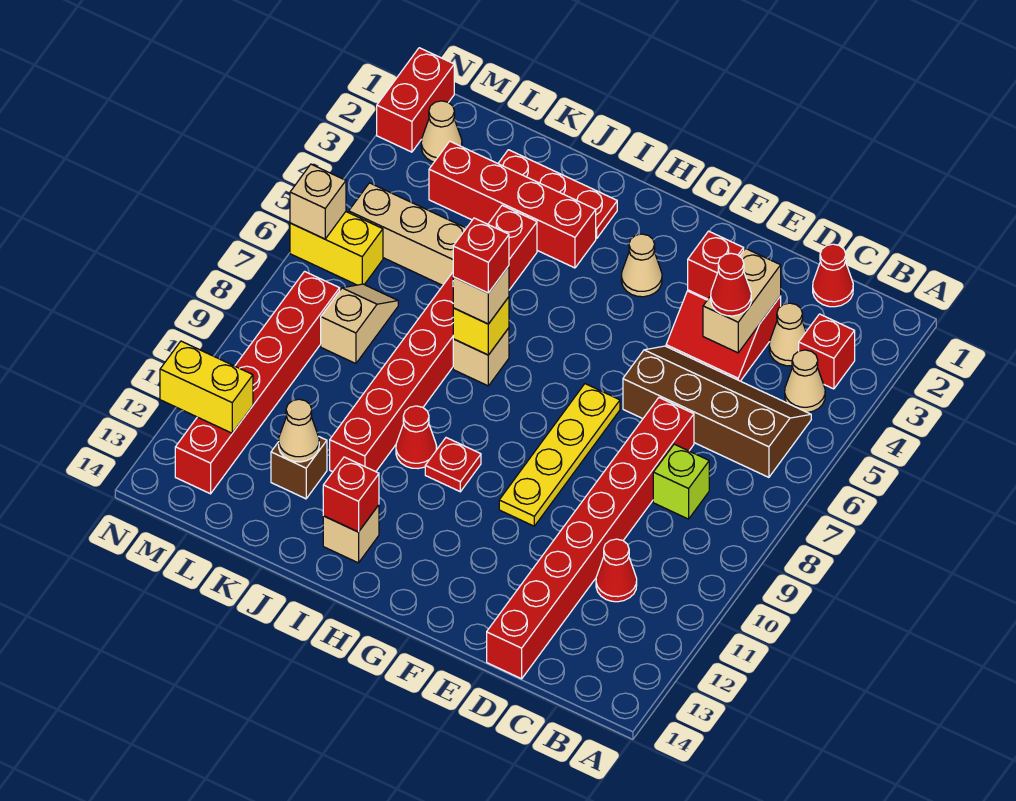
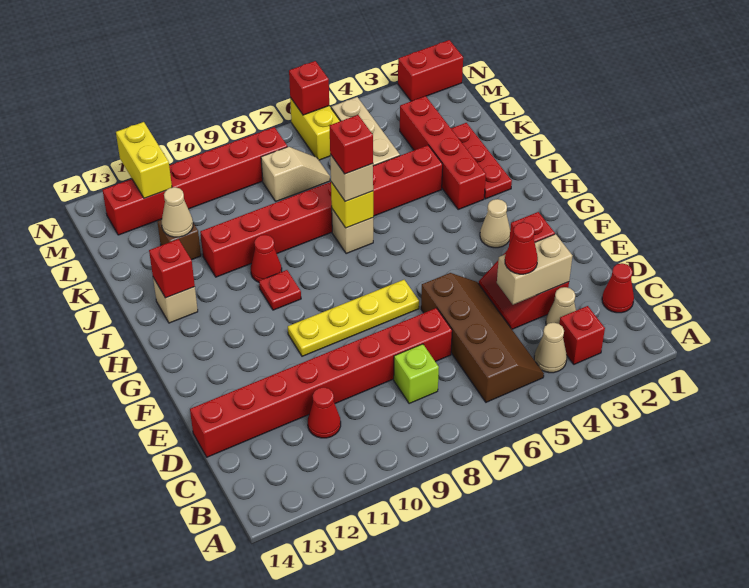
tan cone M2 level 1 -> none
tan brick N6 level 2 -> red brick N6 level 2

